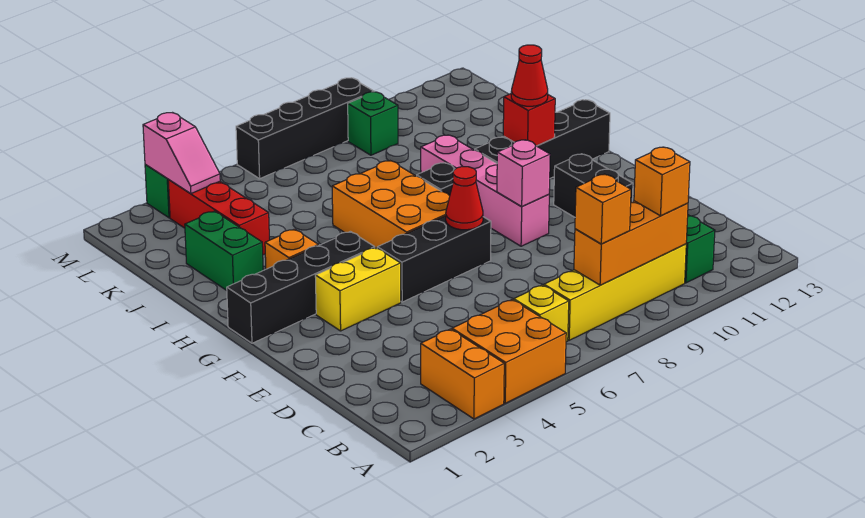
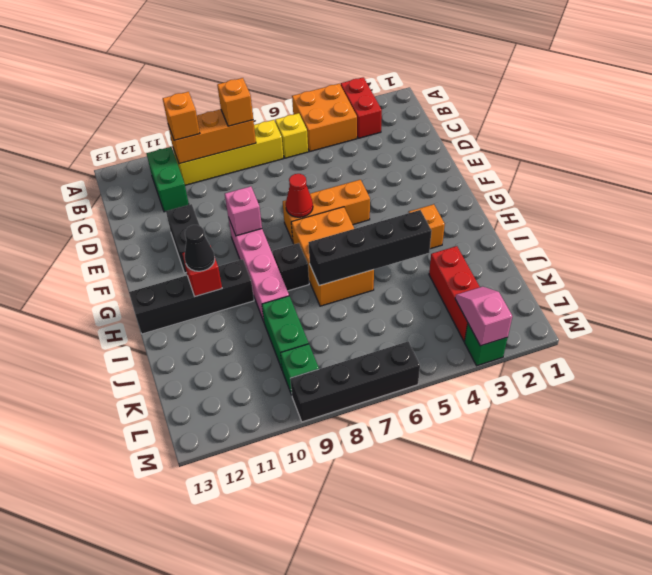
orange brick A3:B3 level 1 -> red brick A3:B3 level 1
yellow brick F3:F4 level 1 -> none
black brick F5:F7 level 1 -> orange brick F5:F7 level 1
black brick G1:G4 level 1 -> black brick I4:I7 level 2
red cone H11 level 3 -> black cone H11 level 3
green brick I2:J2 level 1 -> green brick J9:K9 level 1

